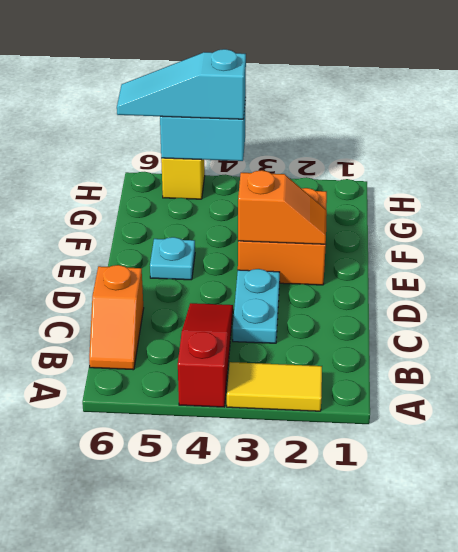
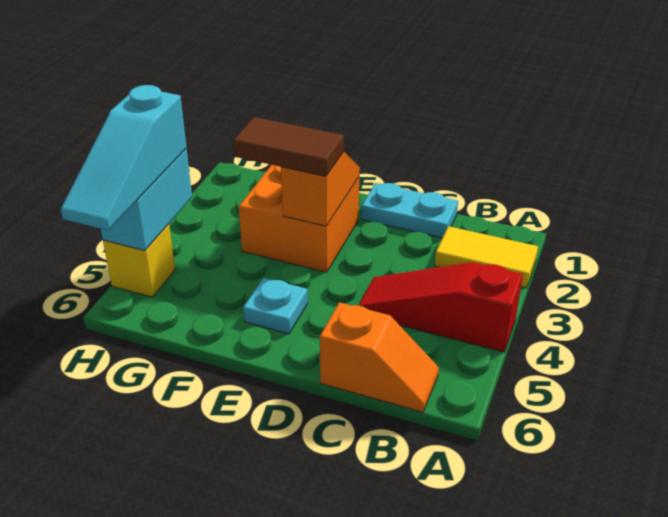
yellow tile A2:A3 level 1 -> yellow tile A2:B2 level 1
cyan plate C3:D3 level 1 -> cyan plate C1:D1 level 1
none -> brown tile E3:F3 level 3

